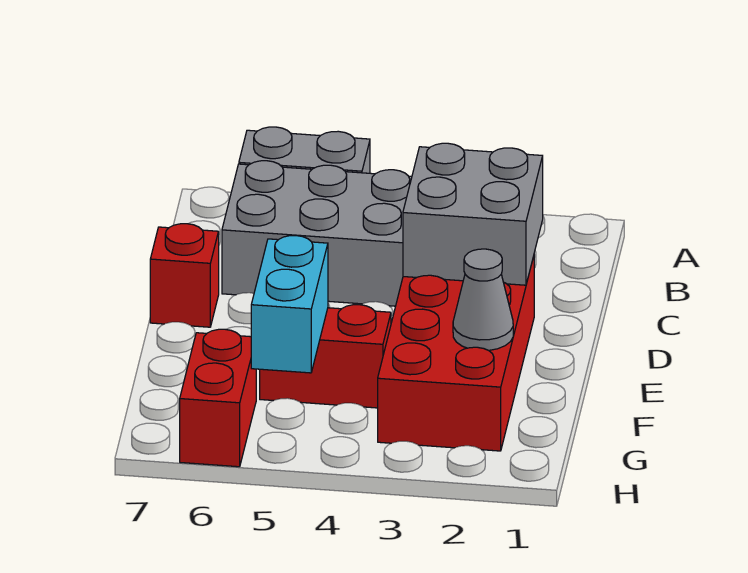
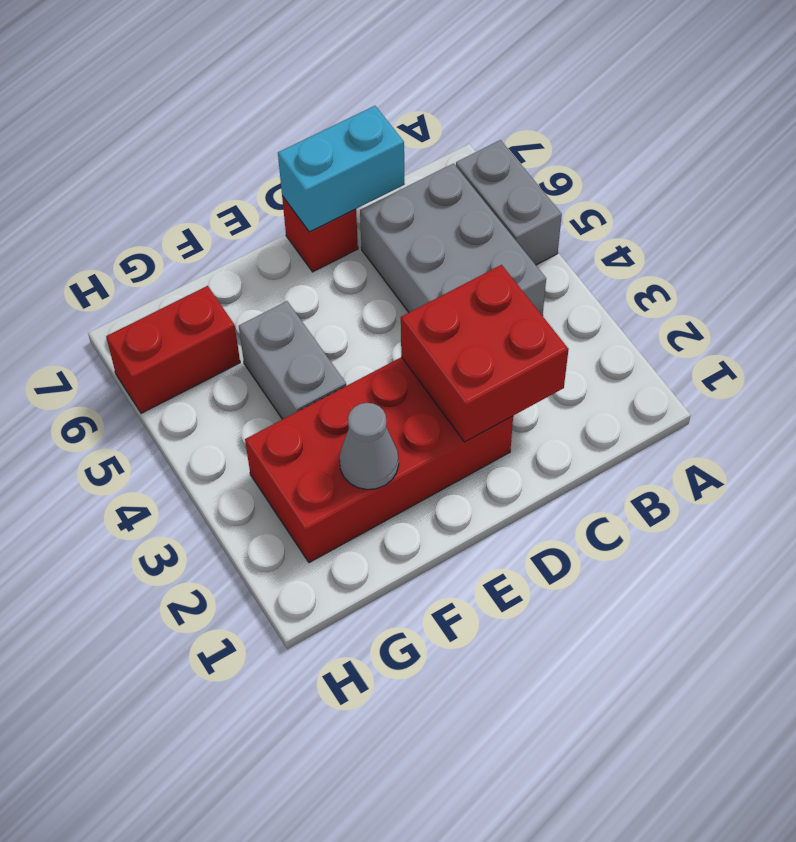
grey brick C2:D3 level 2 -> red brick C2:D3 level 2
red brick F4:F5 level 1 -> grey brick F4:F5 level 1
cyan brick F5:G5 level 2 -> cyan brick C7:D7 level 2

